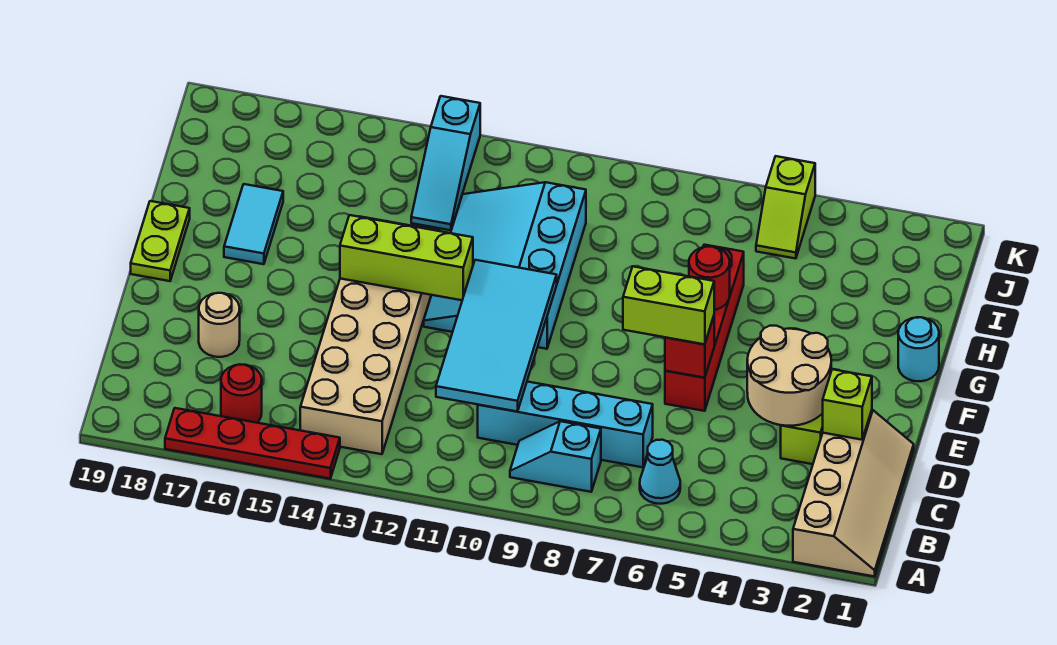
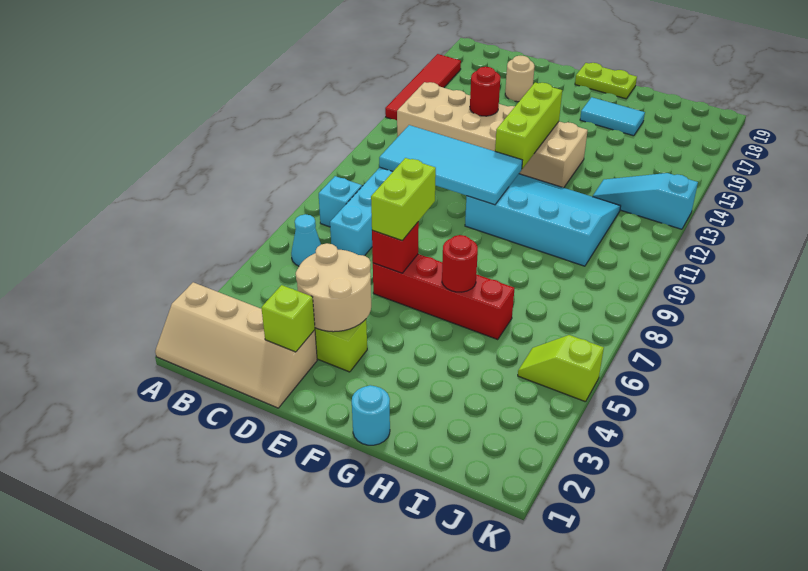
red plate A14:A17 level 1 -> red tile A14:A17 level 1
red round brick B16 level 1 -> red round brick D14 level 2

